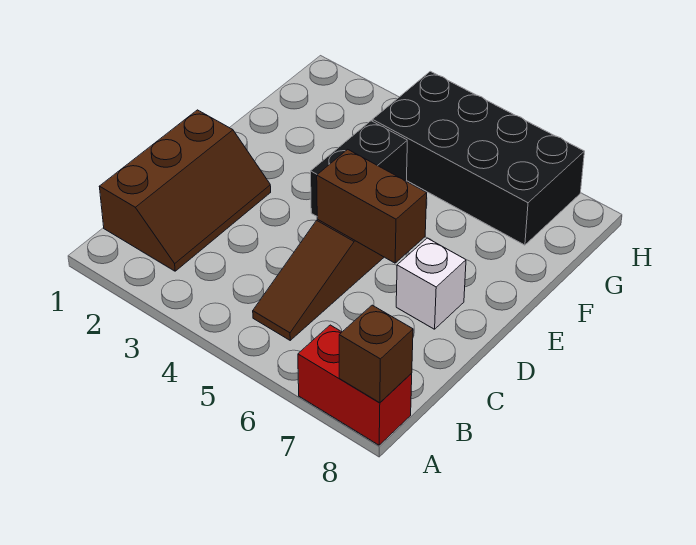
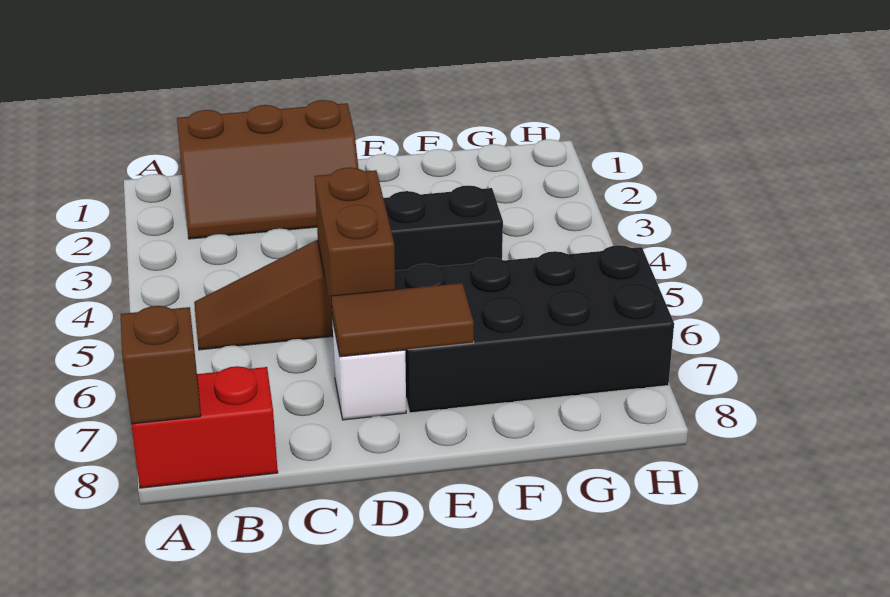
red brick A7:A8 level 1 -> red brick A8:B8 level 1
none -> brown tile D7:E7 level 2
black brick G4:H7 level 1 -> black brick E6:H7 level 1

